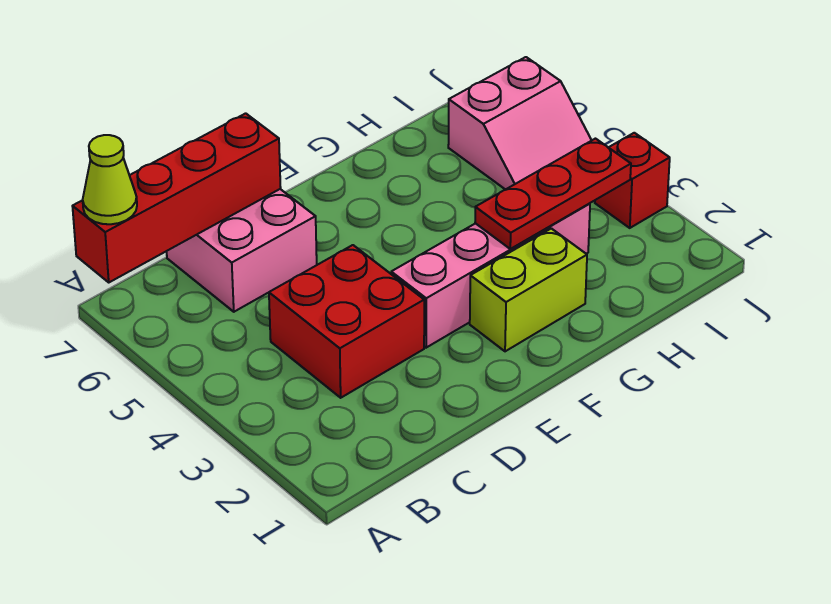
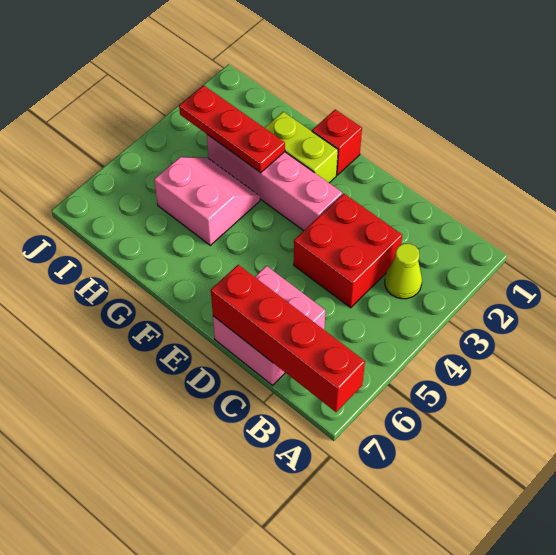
lime cone A7 level 3 -> lime cone B3 level 1
pink slope I5:J6 level 1 top 6 -> pink slope G4:H5 level 1 top 5
red brick J3 level 1 -> red brick F1 level 1

